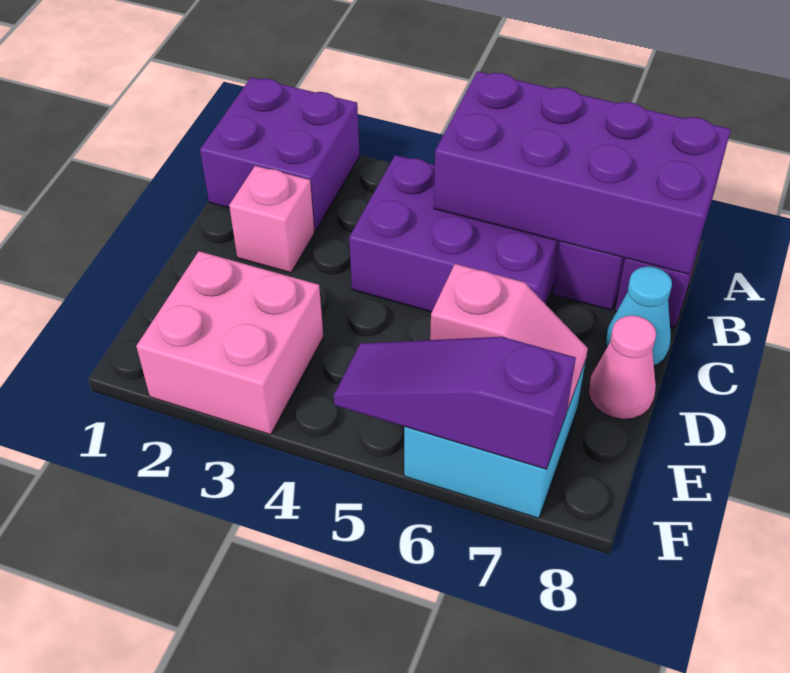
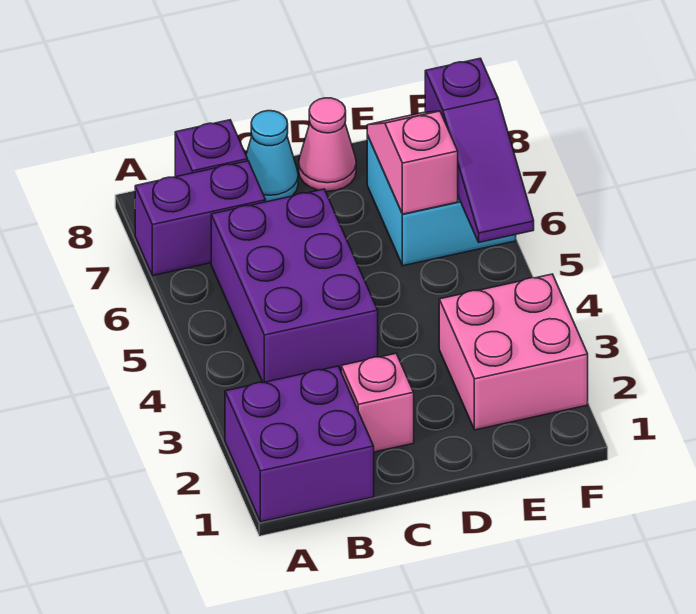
purple brick A5:B8 level 2 -> none

